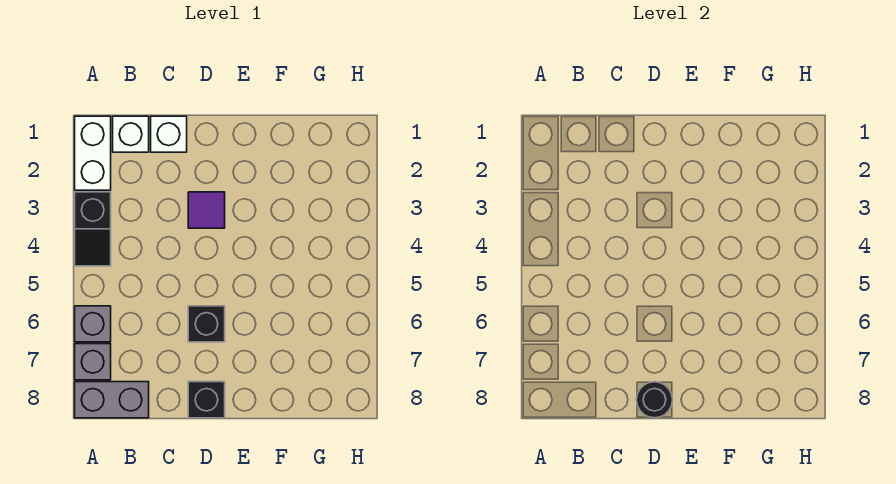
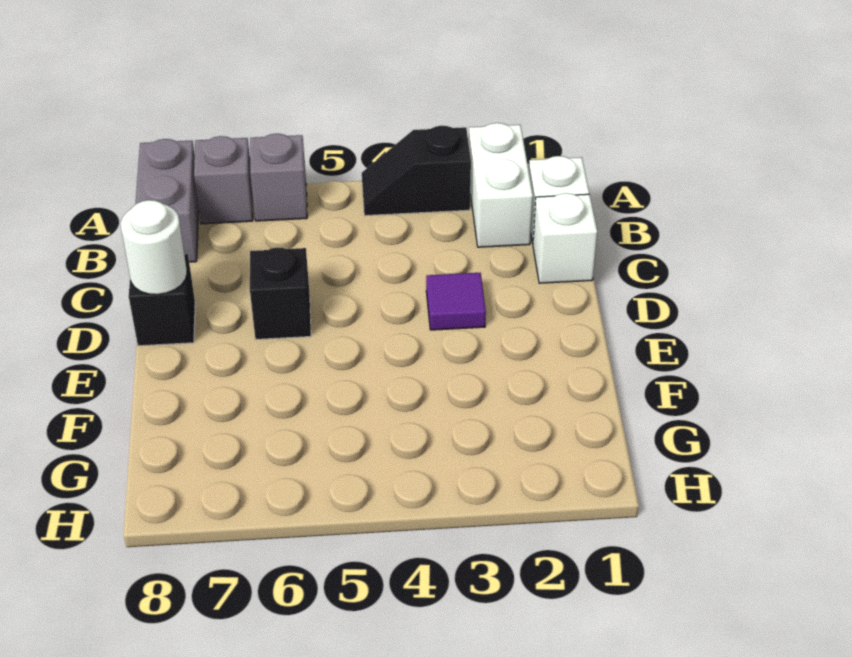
white brick A1:A2 level 1 -> white brick A2:B2 level 1
black round brick D8 level 2 -> white round brick D8 level 2

